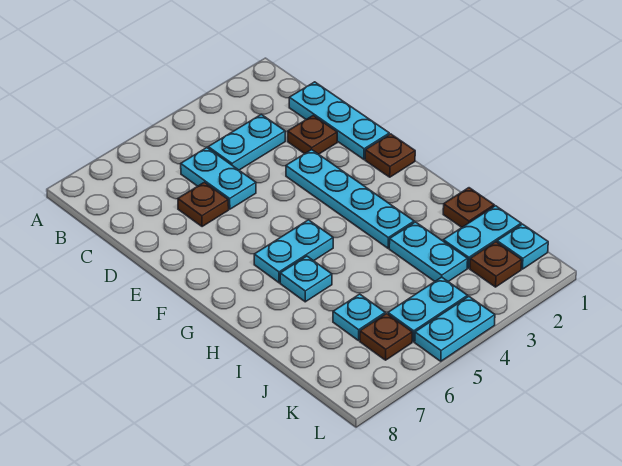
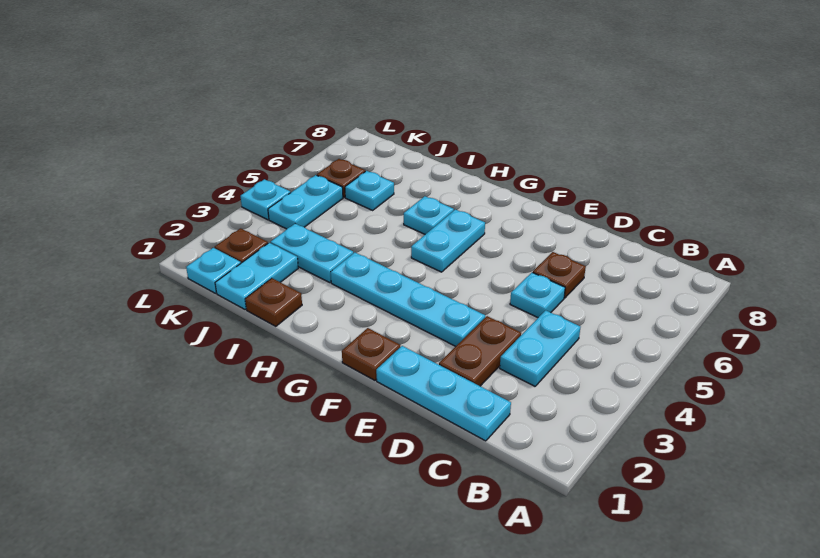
cyan plate C5:D5 level 1 -> cyan plate D5 level 1
brown plate D2 level 1 -> brown plate D2:D3 level 1
cyan plate L4:L5 level 1 -> cyan plate L4 level 1

